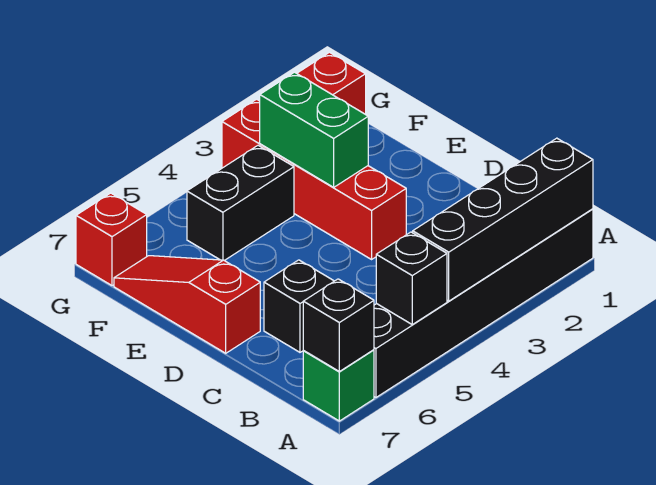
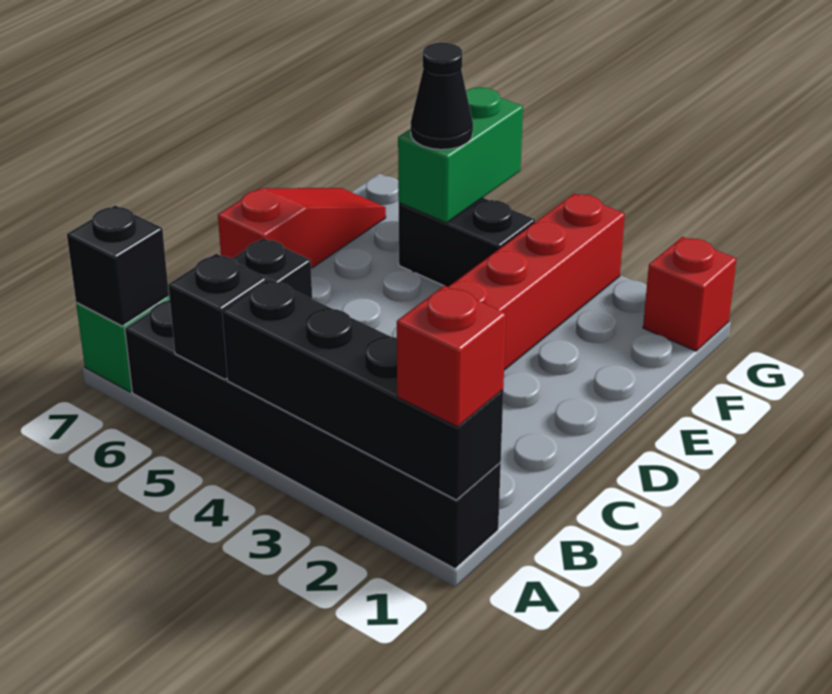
green brick E3:F3 level 2 -> green brick F5:G5 level 2
none -> black cone F5 level 3
red brick G7 level 1 -> red brick A1 level 3

